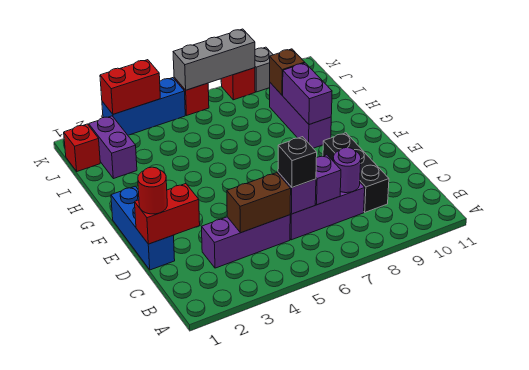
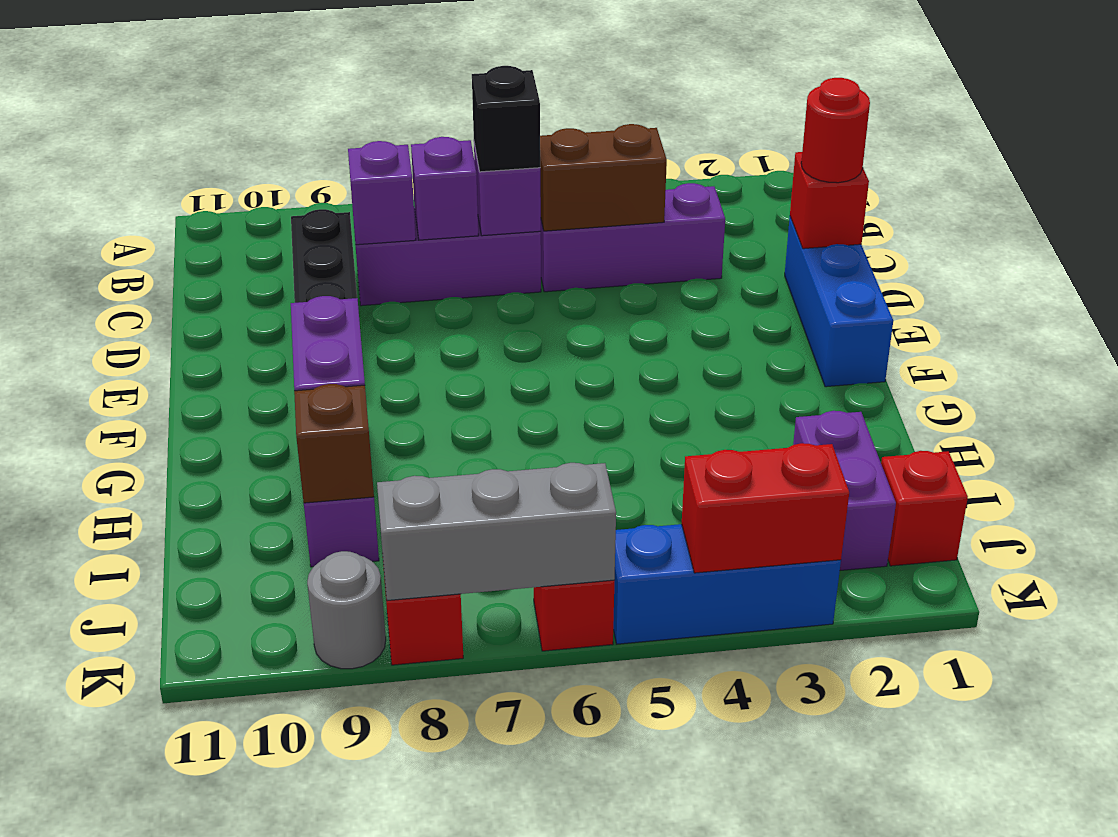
purple round brick C8 level 2 -> purple brick C8 level 2
red brick D1:D2 level 2 -> red brick D1 level 2
grey brick K9 level 1 -> grey round brick K9 level 1

